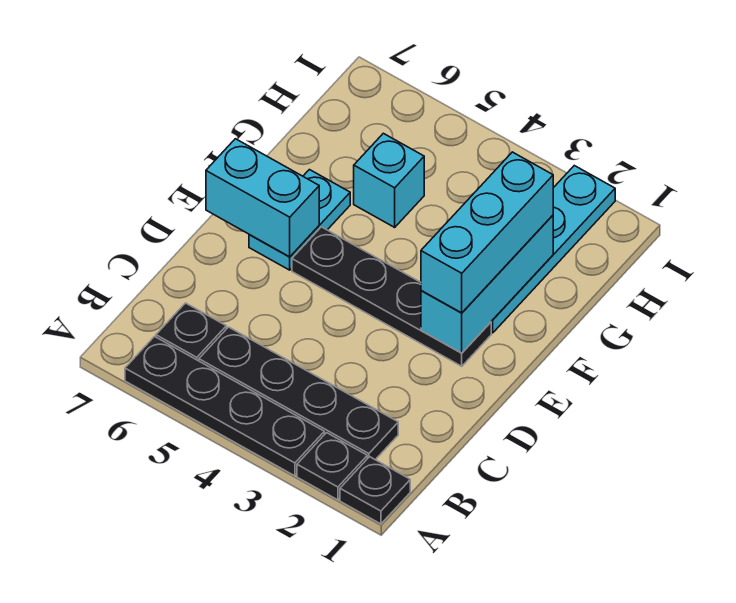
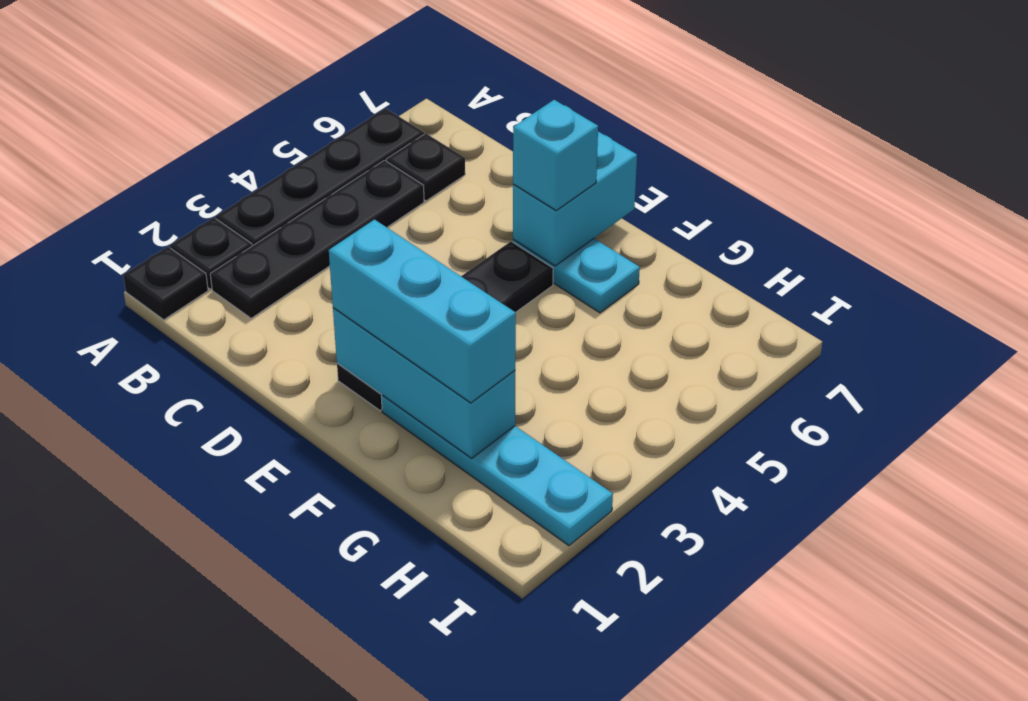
cyan brick G5 level 1 -> cyan brick E6 level 3

